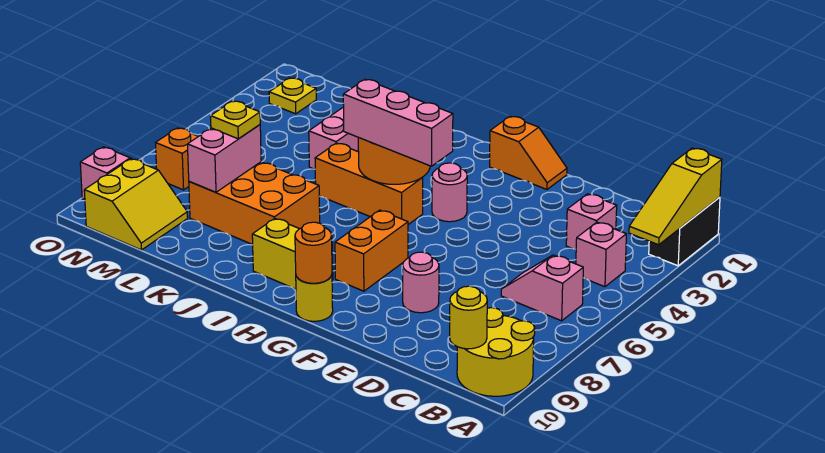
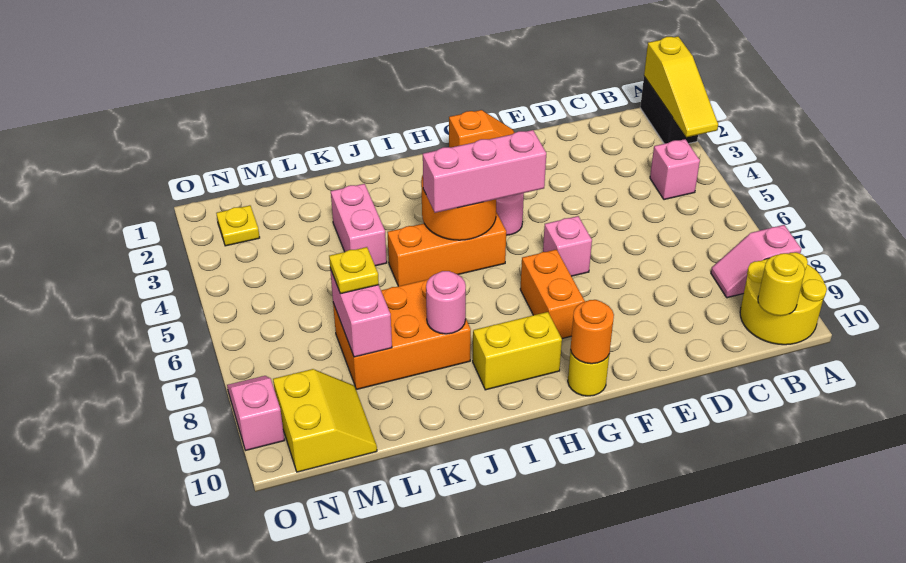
pink slope B6:C6 level 1 top B -> pink slope A8:B8 level 1 top A
pink brick C3 level 1 -> pink brick F6 level 1
pink round brick E8 level 1 -> pink round brick J8 level 2
orange brick N7 level 1 -> none

